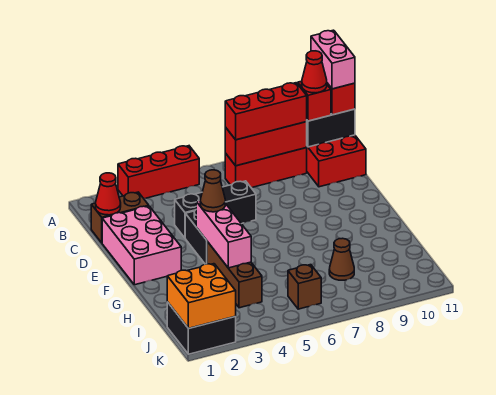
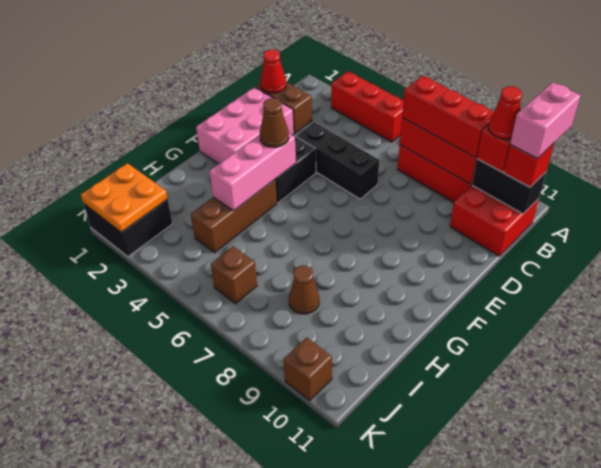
orange brick J1:K2 level 2 -> orange plate J1:K2 level 2
none -> brown brick K10 level 1

